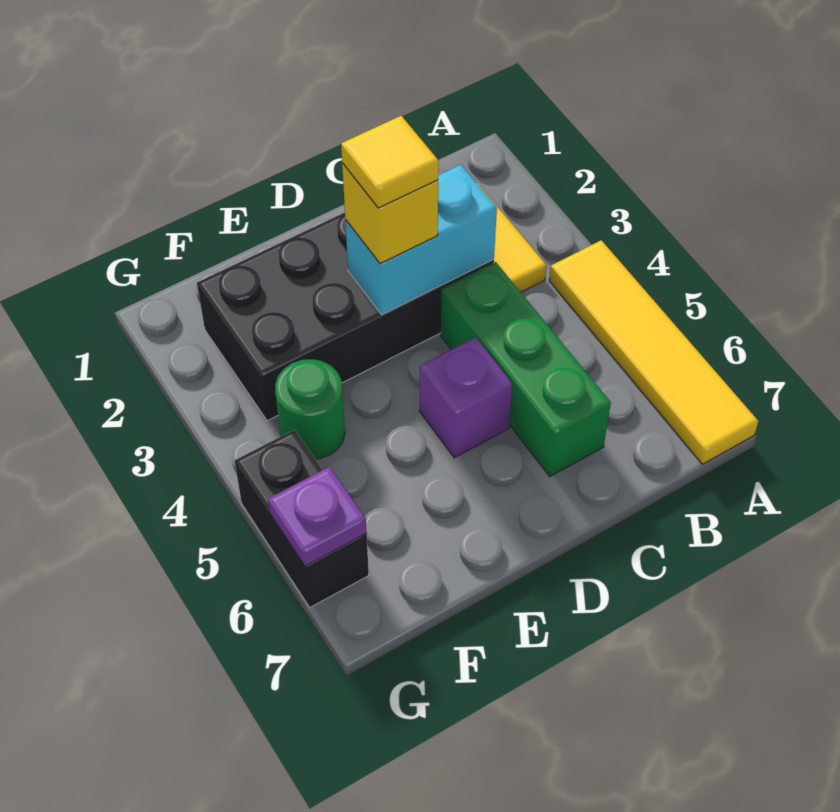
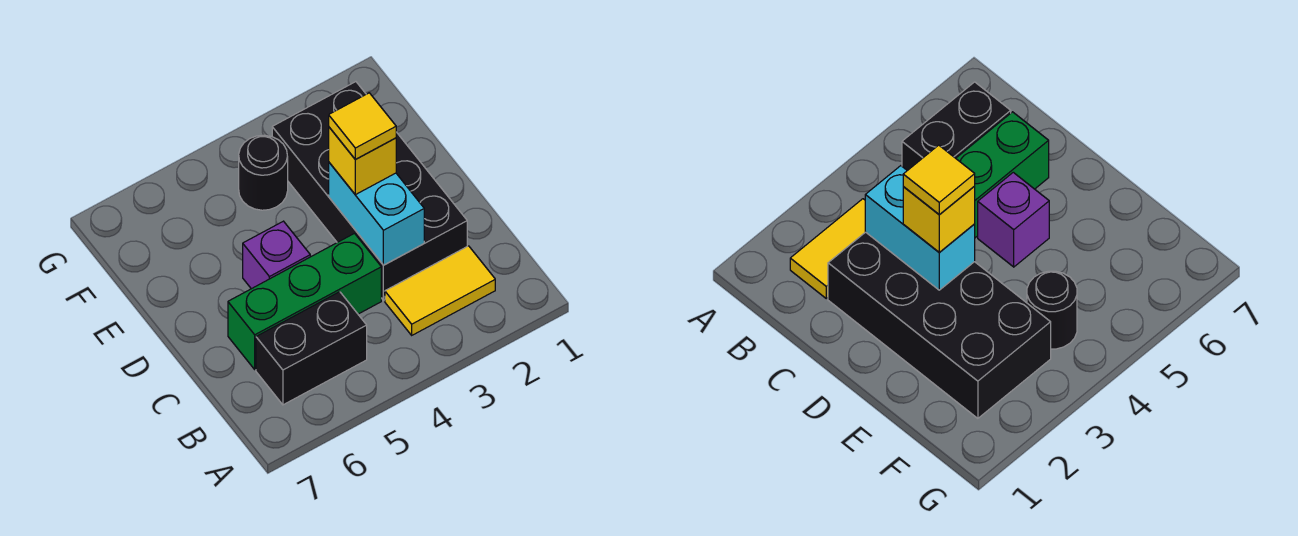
yellow tile A4:A7 level 1 -> none
green round brick F4 level 1 -> black round brick F4 level 1
black brick G5:G6 level 1 -> black brick B5:B6 level 1
purple plate G6 level 2 -> none

